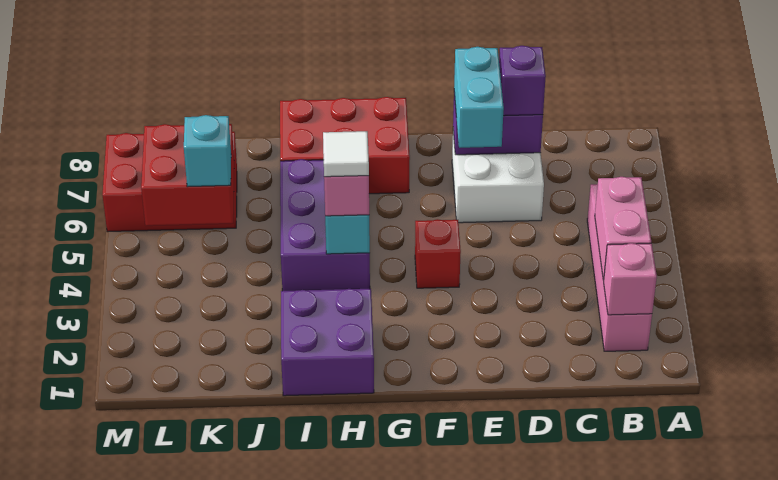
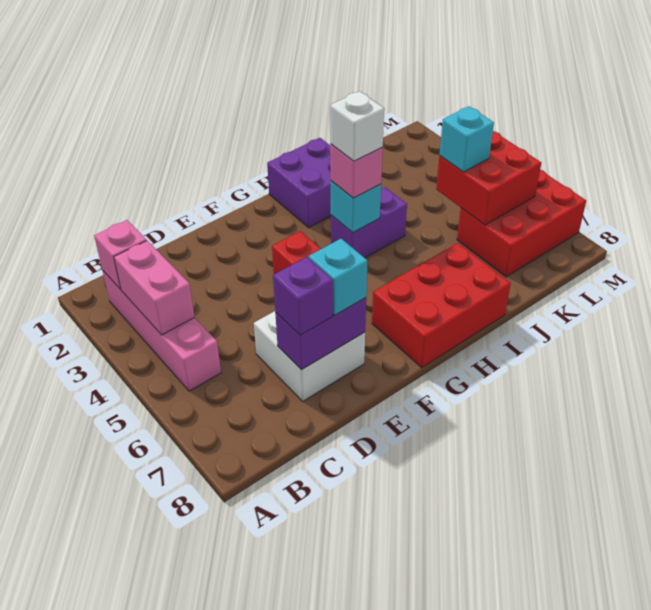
cyan brick E6:E7 level 3 -> cyan brick E7 level 3
purple brick H4:I6 level 1 -> purple brick H4:I4 level 1
white tile H4 level 4 -> white brick H4 level 4

